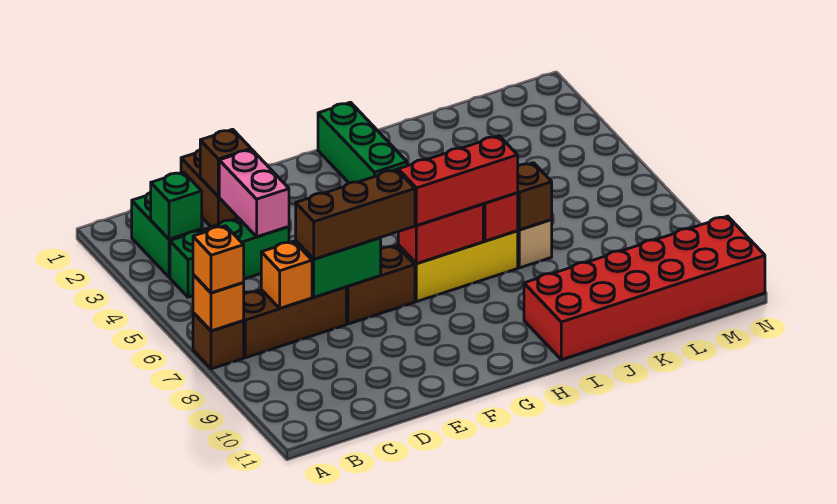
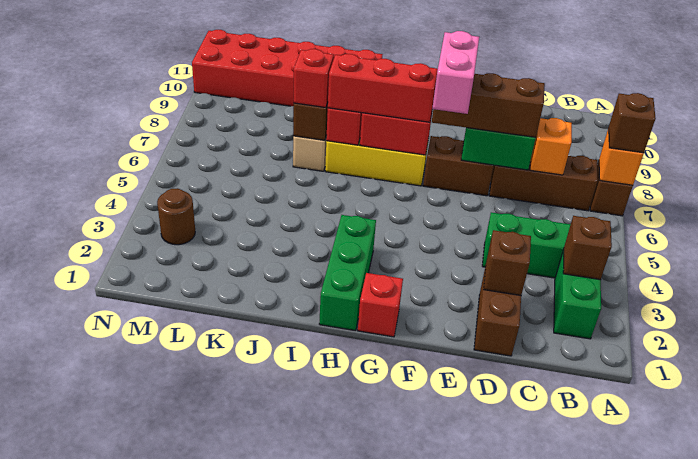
orange brick A7 level 3 -> brown brick A7 level 3
green brick B3 level 2 -> brown brick B3 level 2
pink brick D3:D4 level 2 -> pink brick F6:F7 level 4
none -> red brick G1 level 1
none -> red brick J7 level 3
none -> brown round brick M3 level 1

